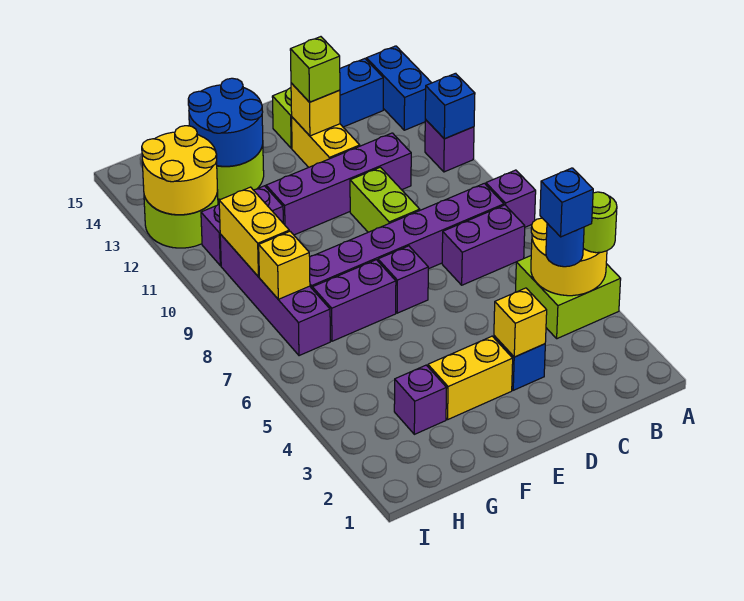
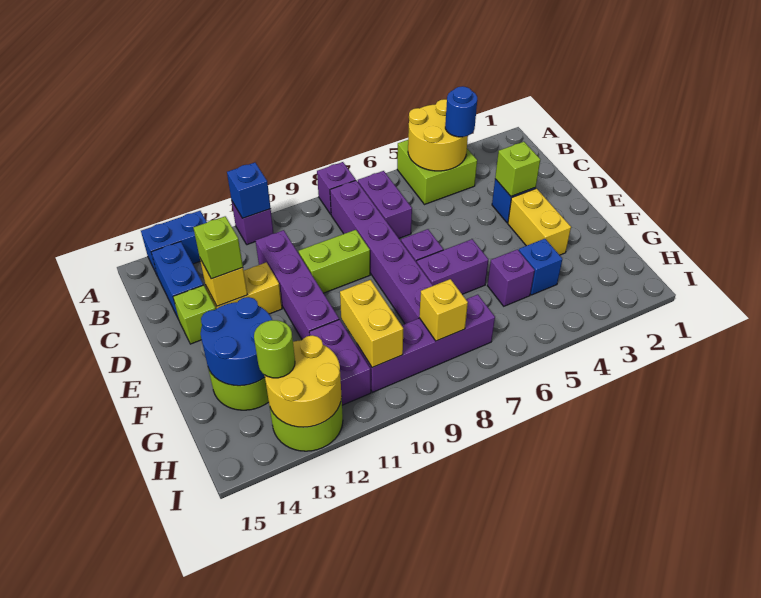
lime round brick A4 level 3 -> lime round brick H13 level 3
blue brick B4 level 4 -> blue brick G4 level 1
yellow brick D3 level 2 -> lime brick D3 level 2
purple brick F7:G7 level 1 -> purple brick F6:F7 level 1
purple brick G3 level 1 -> purple brick G5 level 1
yellow brick H9:H10 level 2 -> yellow brick G10:H10 level 2

